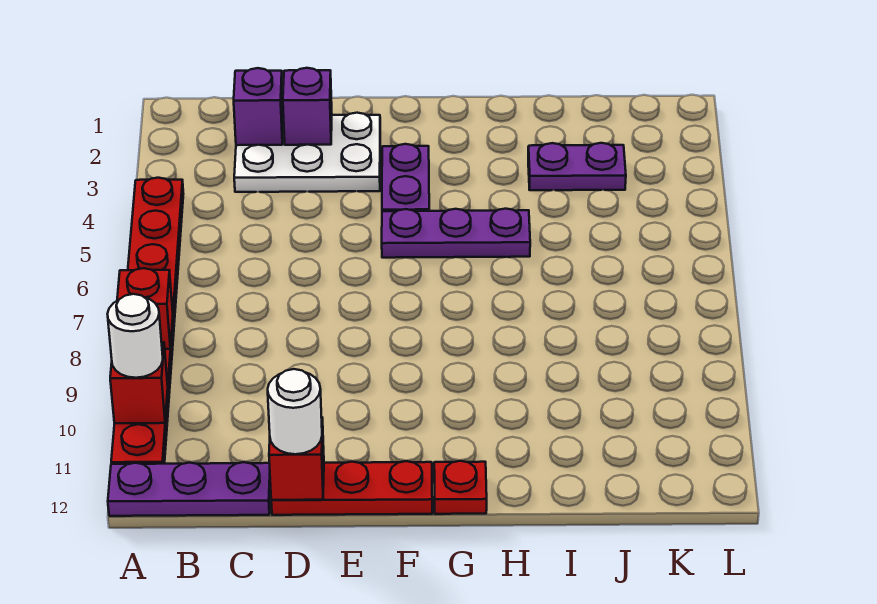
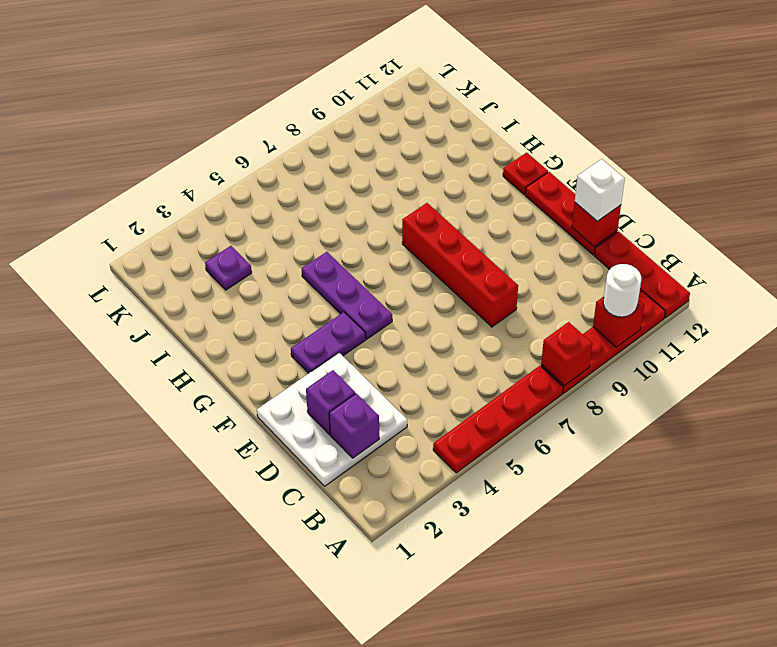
purple plate A12:C12 level 1 -> red plate A12:C12 level 1
white plate C2:E3 level 1 -> white plate C1:E3 level 1
none -> red brick D8:G8 level 1
white round brick D12 level 3 -> white brick D12 level 3
purple plate I3:J3 level 1 -> purple plate J3 level 1

